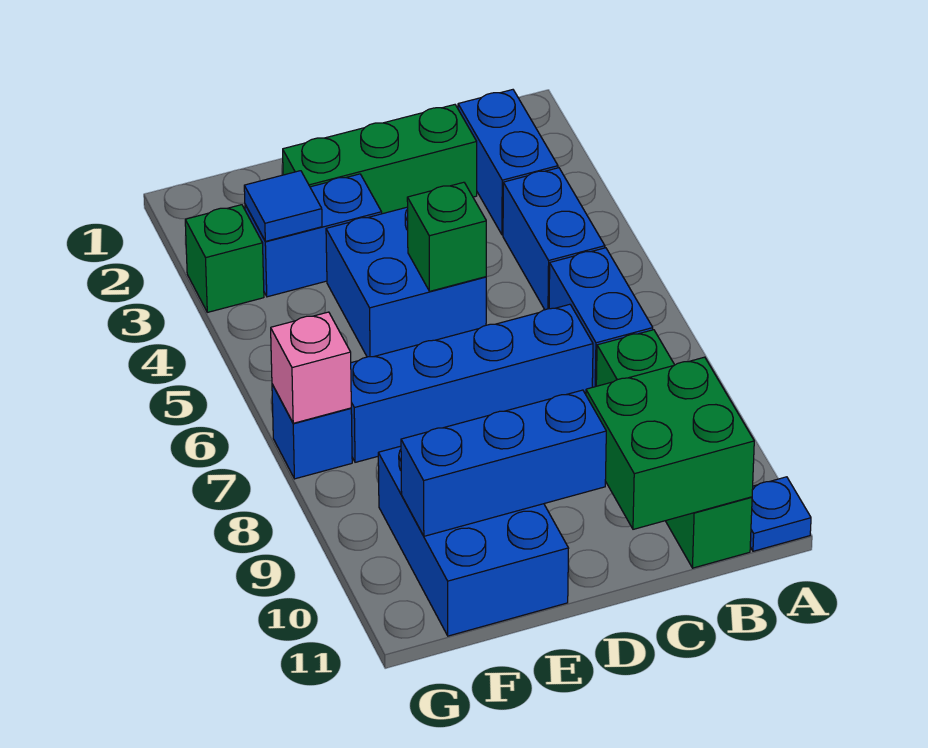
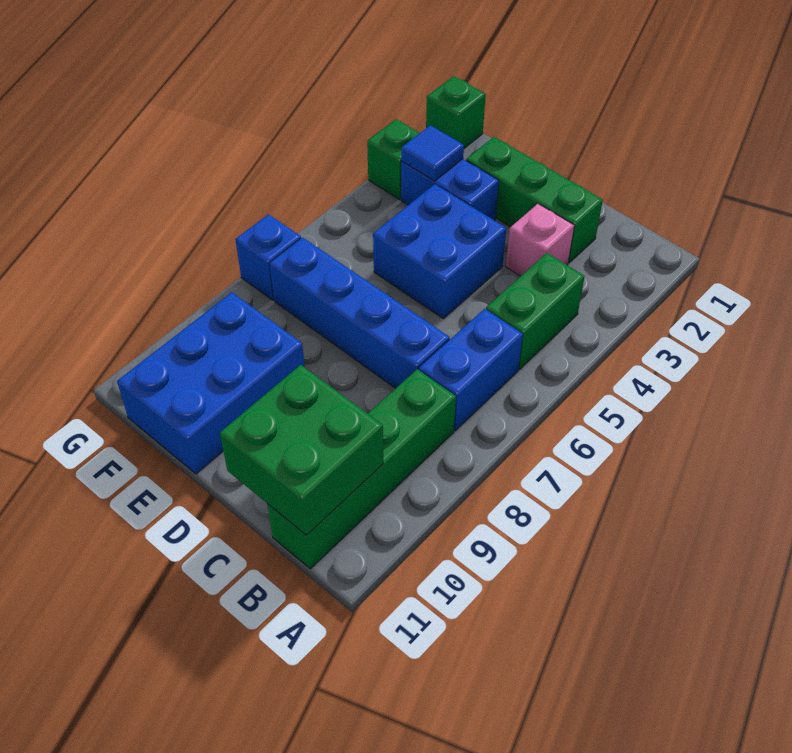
blue plate A11 level 1 -> none
blue brick B2:B3 level 1 -> none
blue brick B4:B5 level 1 -> green brick B4:B5 level 1
green brick D5 level 2 -> green brick G1 level 1
blue brick D10:F10 level 2 -> none
pink brick G7 level 2 -> pink brick C3 level 1

